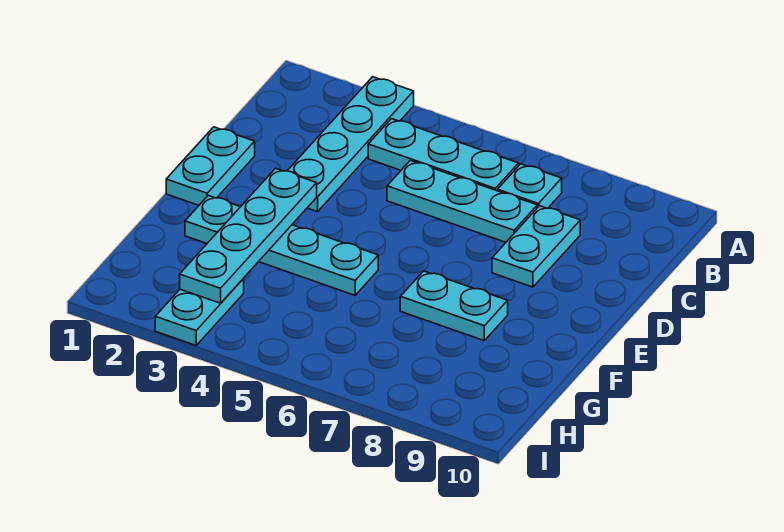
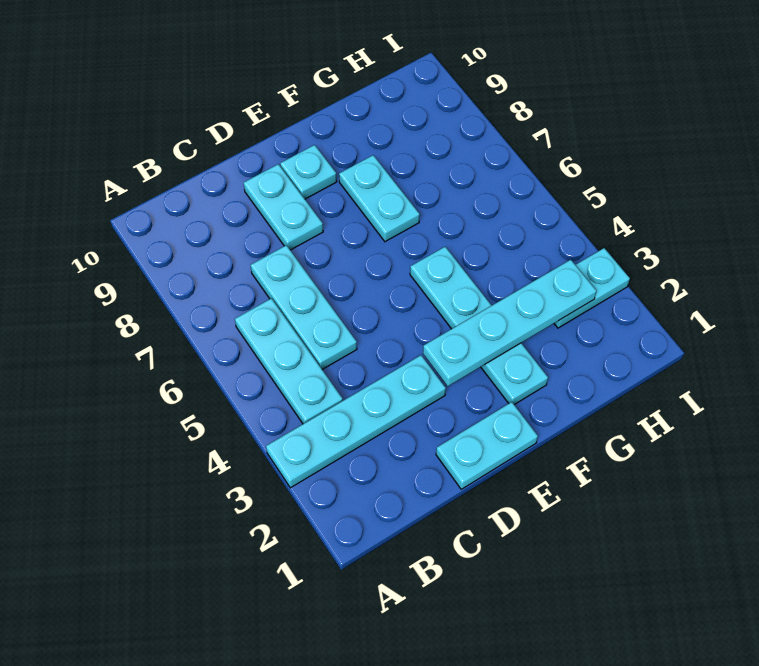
cyan plate B7 level 1 -> cyan plate E9 level 1
cyan plate C8:D8 level 1 -> cyan plate D8:D9 level 1

